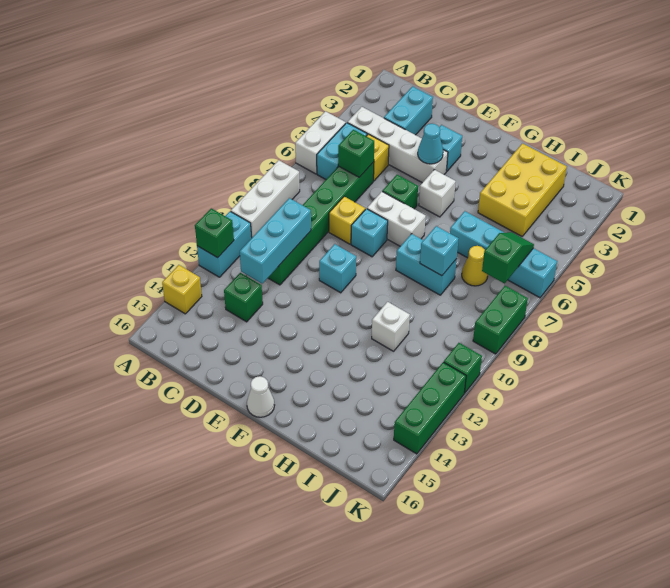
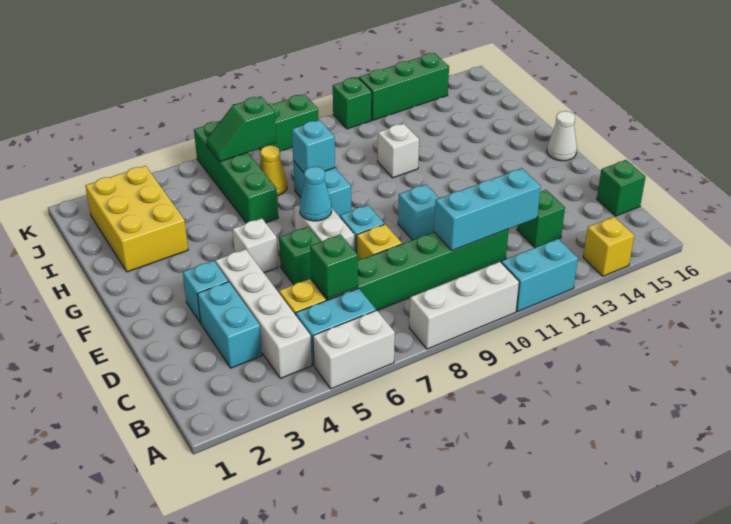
green brick A12 level 2 -> green brick C16 level 1
cyan brick C2:C3 level 1 -> cyan brick C3:D3 level 1
cyan cone E4 level 2 -> cyan cone F7 level 2
yellow brick H2:I4 level 1 -> yellow brick H2:J3 level 1
cyan brick H6:K6 level 1 -> green brick H6:K6 level 1

